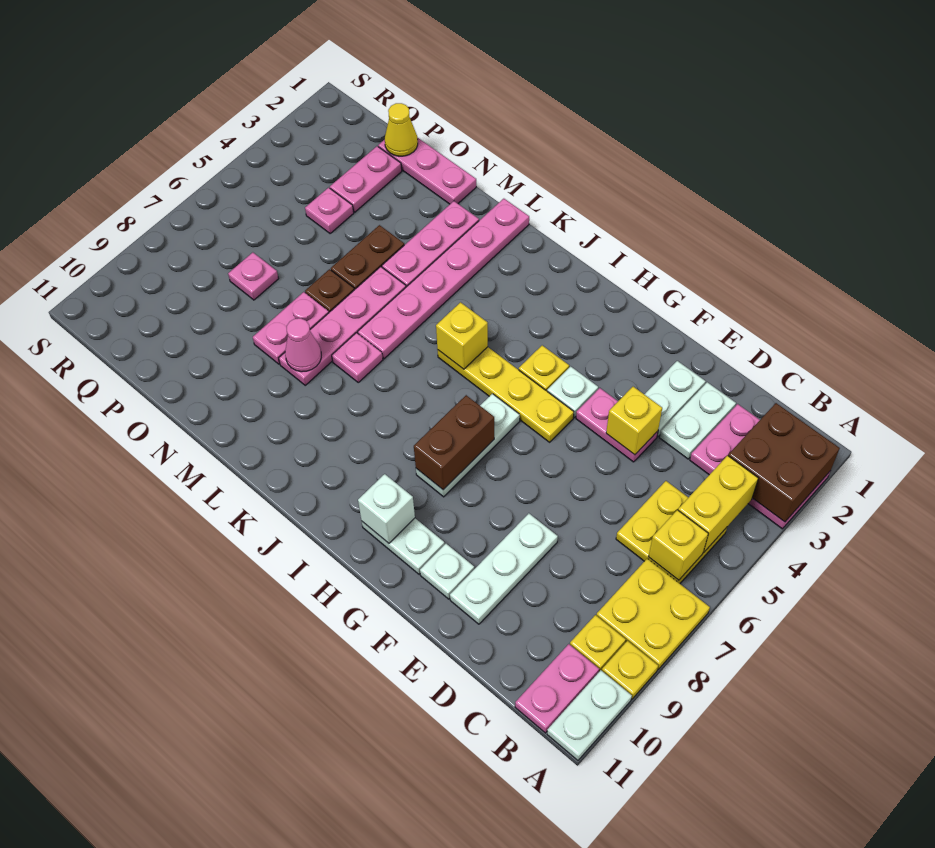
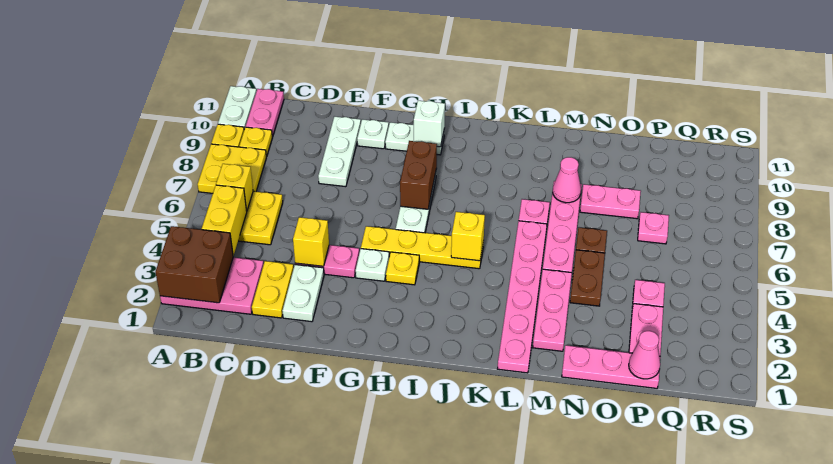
white plate D2:D3 level 1 -> yellow plate D2:D3 level 1
pink plate N7:N8 level 1 -> pink plate N8:O8 level 1
yellow cone P1 level 2 -> pink cone P1 level 2

